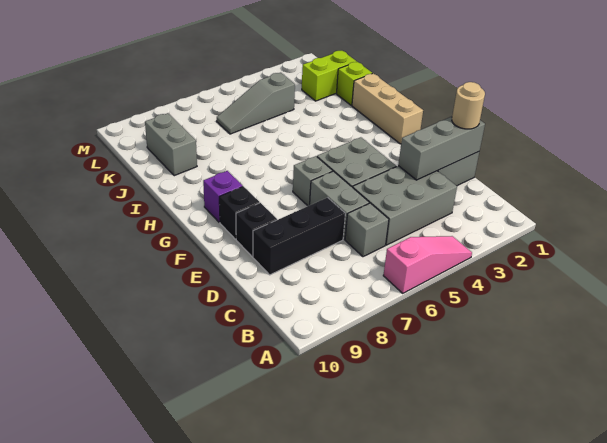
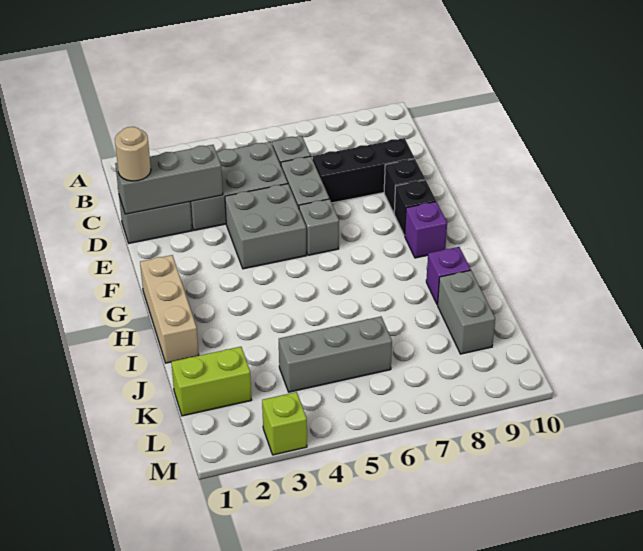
pink slope A4:A6 level 1 top 6 -> none
none -> purple brick I9 level 1
lime brick J1 level 1 -> lime brick M3 level 1
grey slope K4:K6 level 1 top 4 -> grey brick K4:K6 level 1

